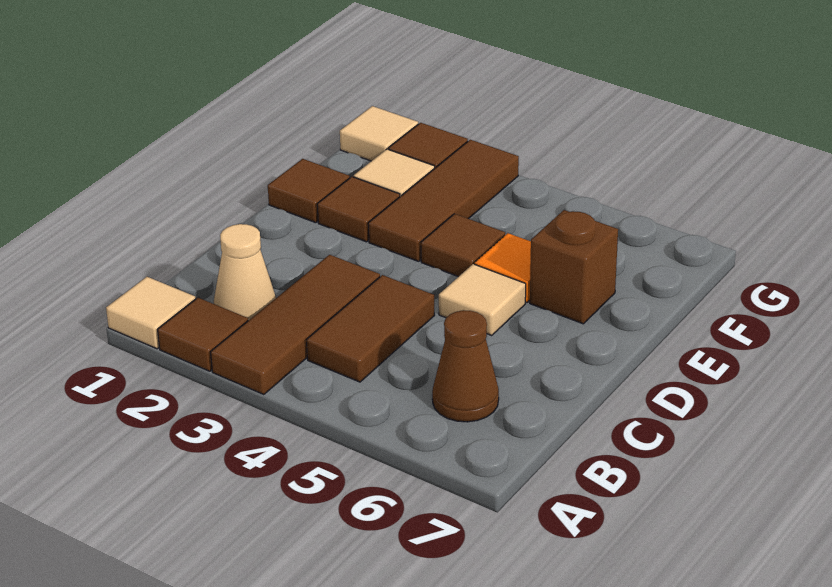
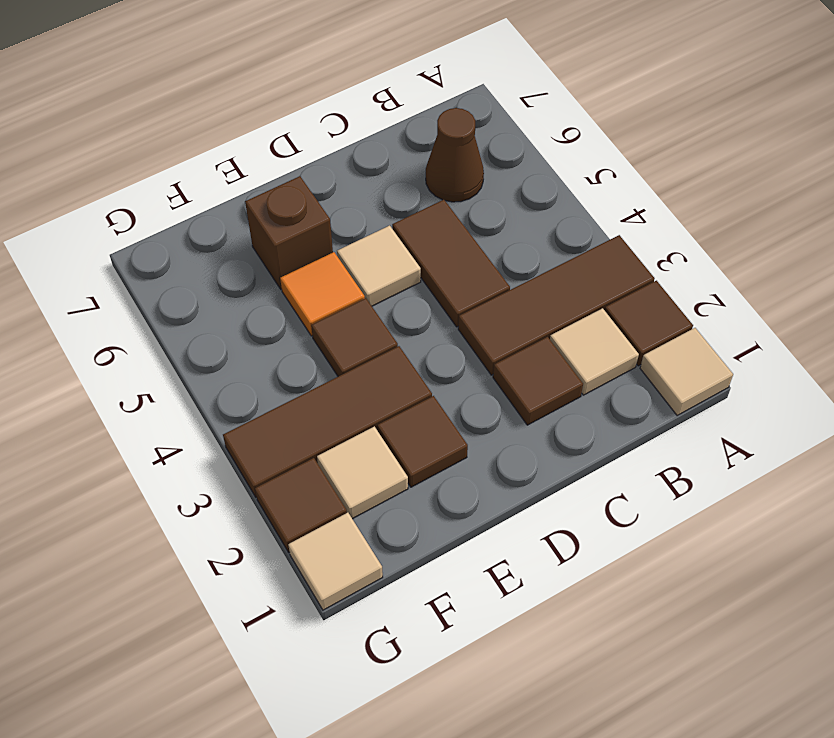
tan cone B2 level 1 -> tan tile B2 level 1
brown tile B4:C4 level 1 -> brown tile C4:C5 level 1
brown tile E1 level 1 -> brown tile C2 level 1

